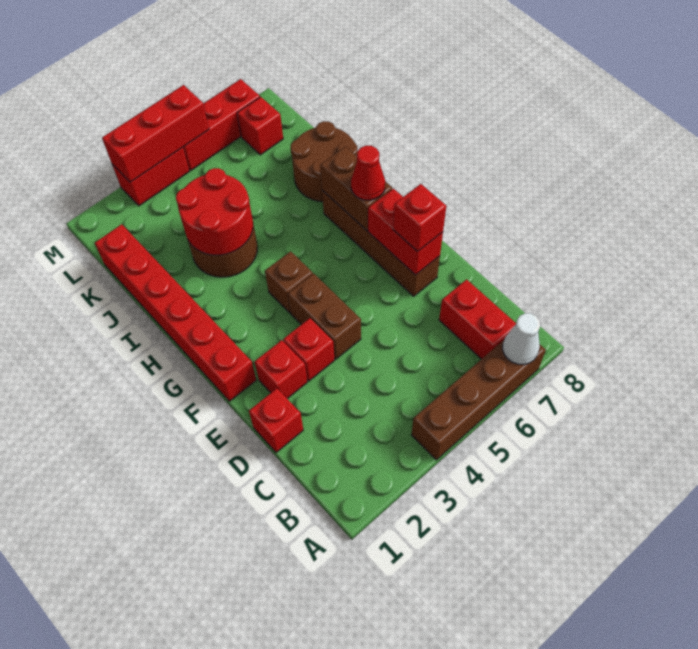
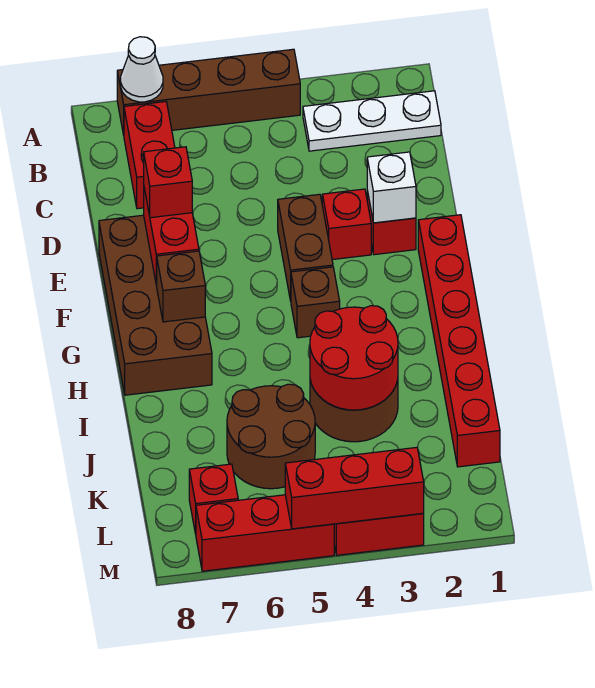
none -> white plate B1:B3 level 1
red brick D1 level 1 -> none
none -> white brick E2 level 2
brown brick E7:H7 level 1 -> brown brick E7:H8 level 1
brown brick G7:H7 level 2 -> brown brick G7 level 2
red cone G7 level 3 -> none
brown round brick I7:J8 level 1 -> brown round brick J5:K6 level 1

